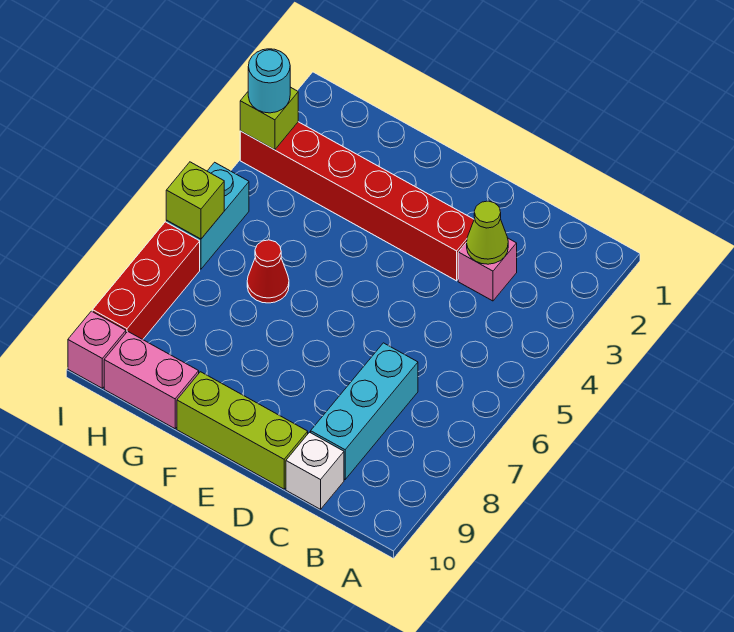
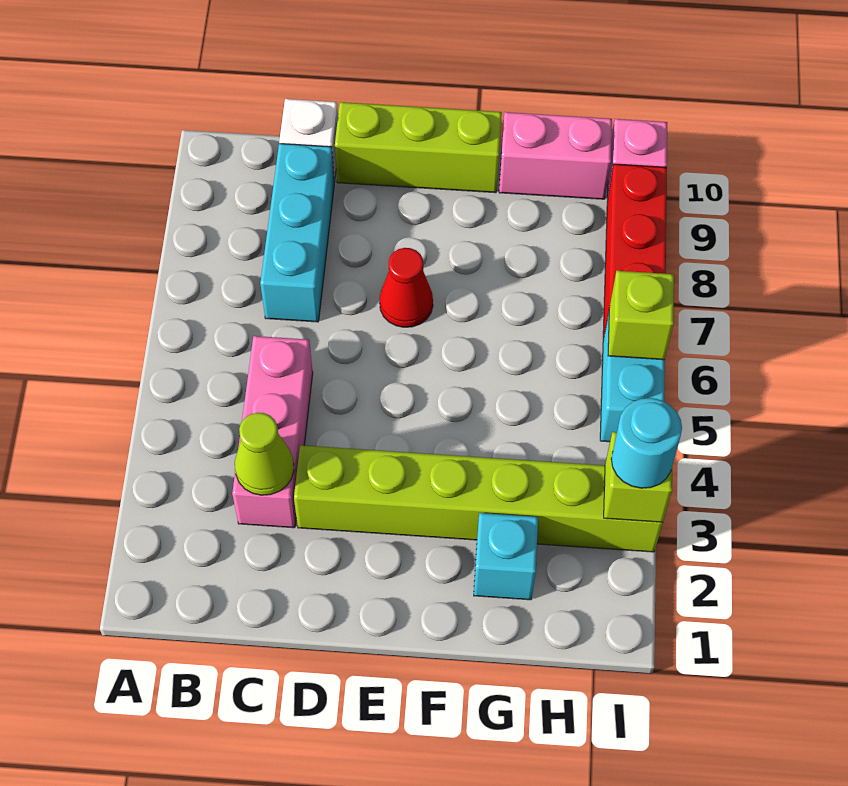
pink brick C3 level 1 -> pink brick C3:C5 level 1
red brick D3:I3 level 1 -> lime brick D3:I3 level 1
none -> cyan brick G2 level 1
red cone G6 level 1 -> red cone E7 level 1

